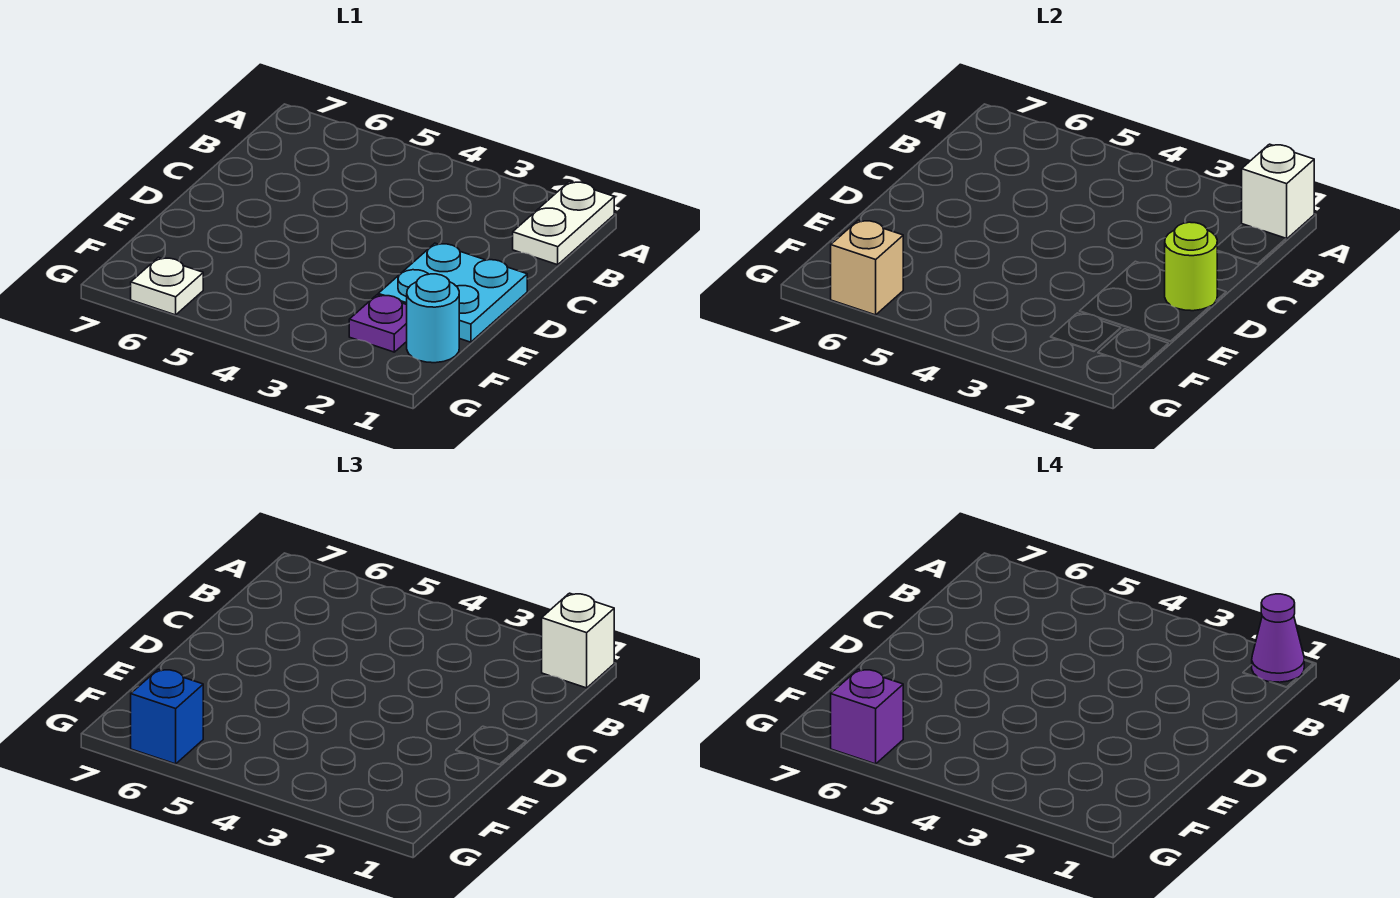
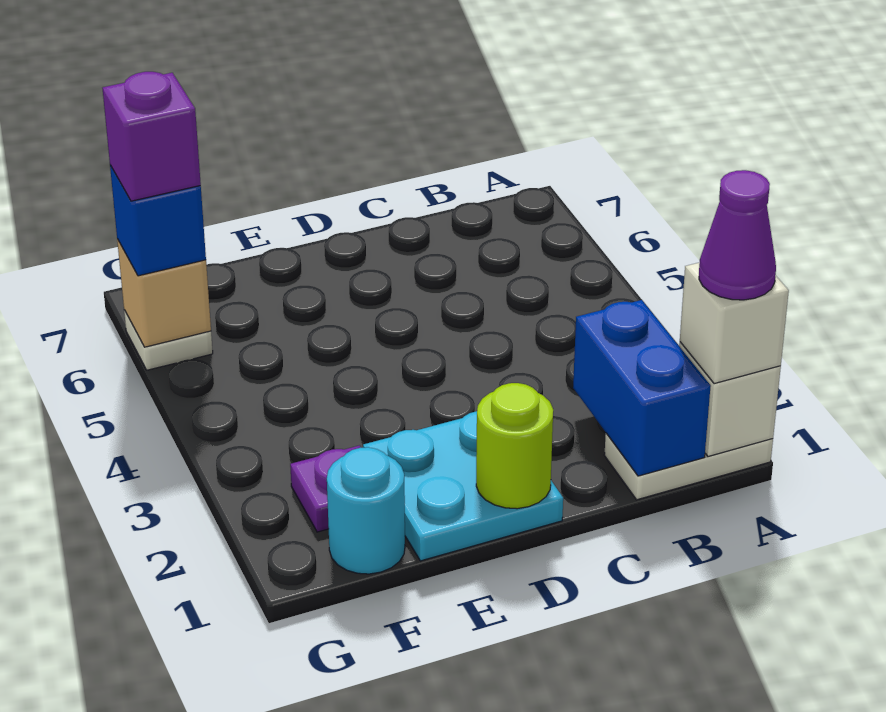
none -> blue brick B1:B2 level 2

